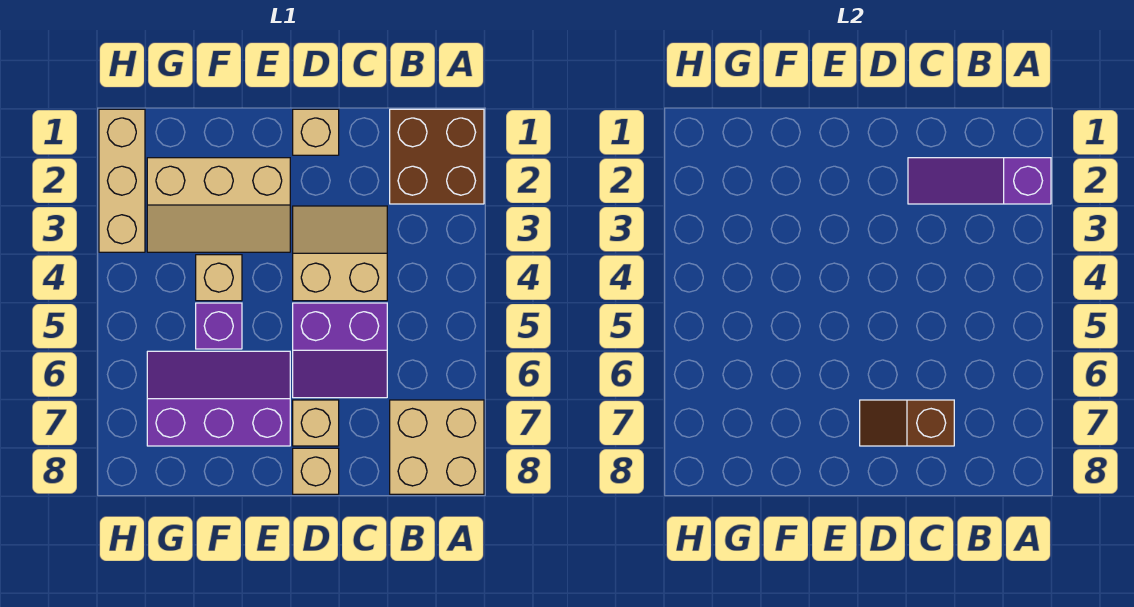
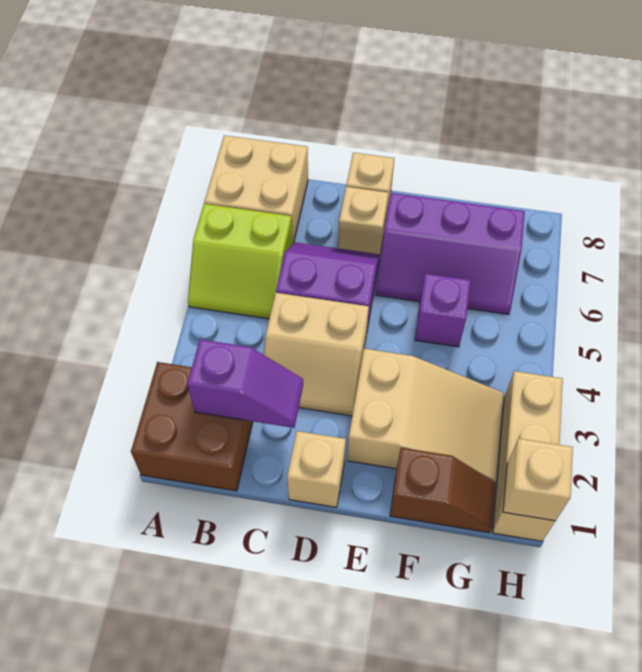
purple slope A2:C2 level 2 top A -> purple slope B2:C2 level 2 top B
none -> lime slope A5:B6 level 1 top 6
brown slope C7:D7 level 2 top C -> brown slope F1:G1 level 1 top F
tan slope E2:G3 level 1 top 2 -> tan slope E2:G3 level 1 top E
tan brick F4 level 1 -> tan brick H1 level 2

